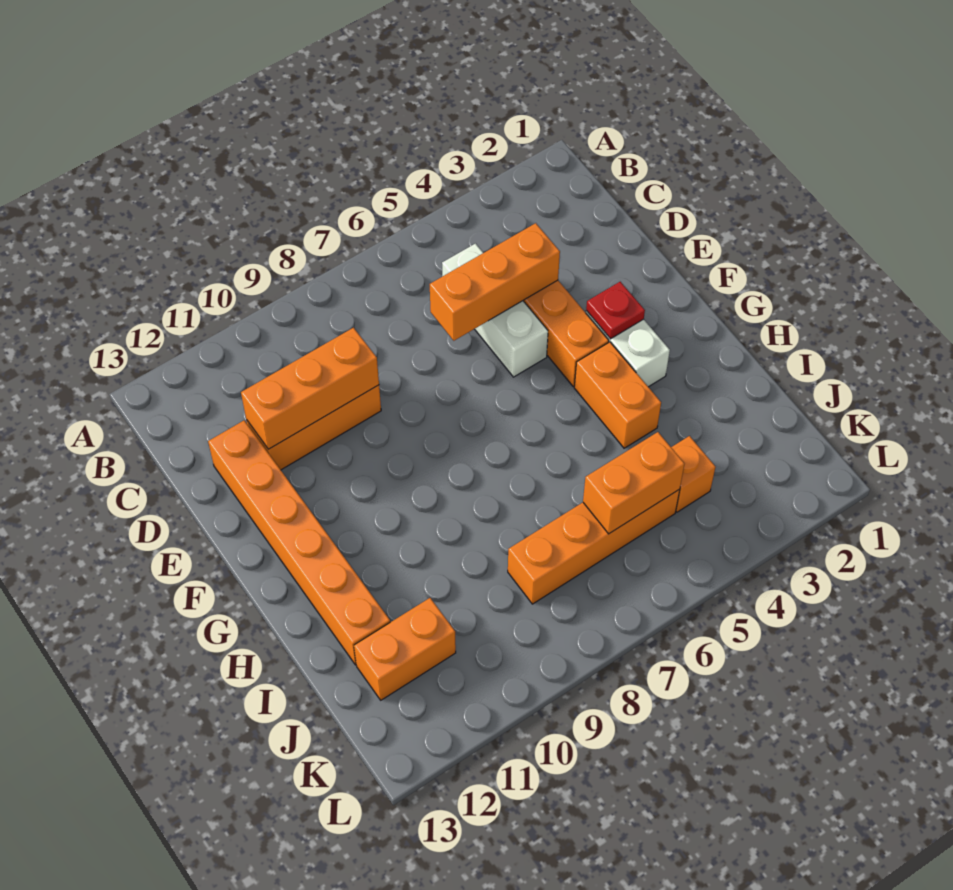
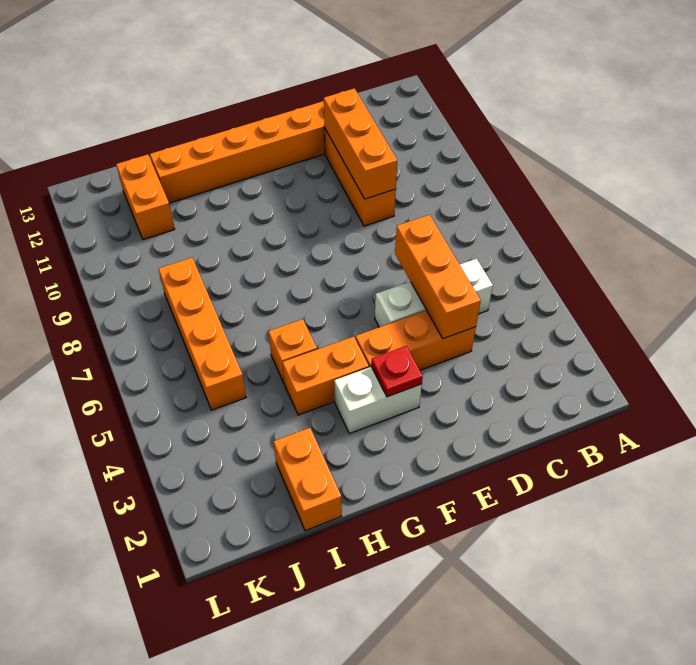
orange brick J4 level 1 -> orange brick H5 level 1
orange brick J5:J6 level 2 -> orange brick I1:I2 level 1

